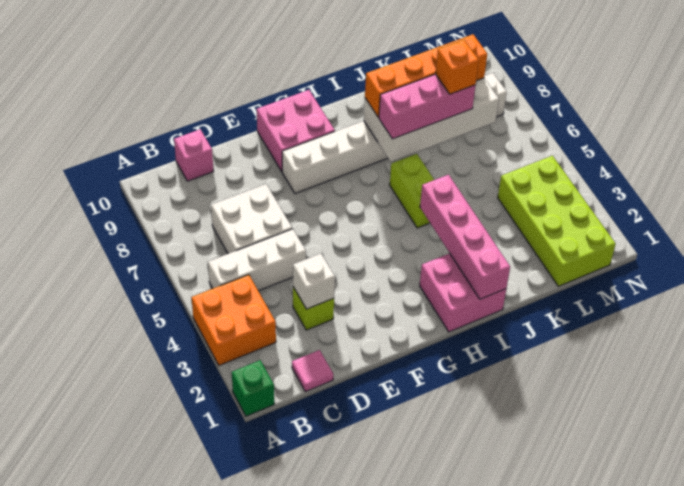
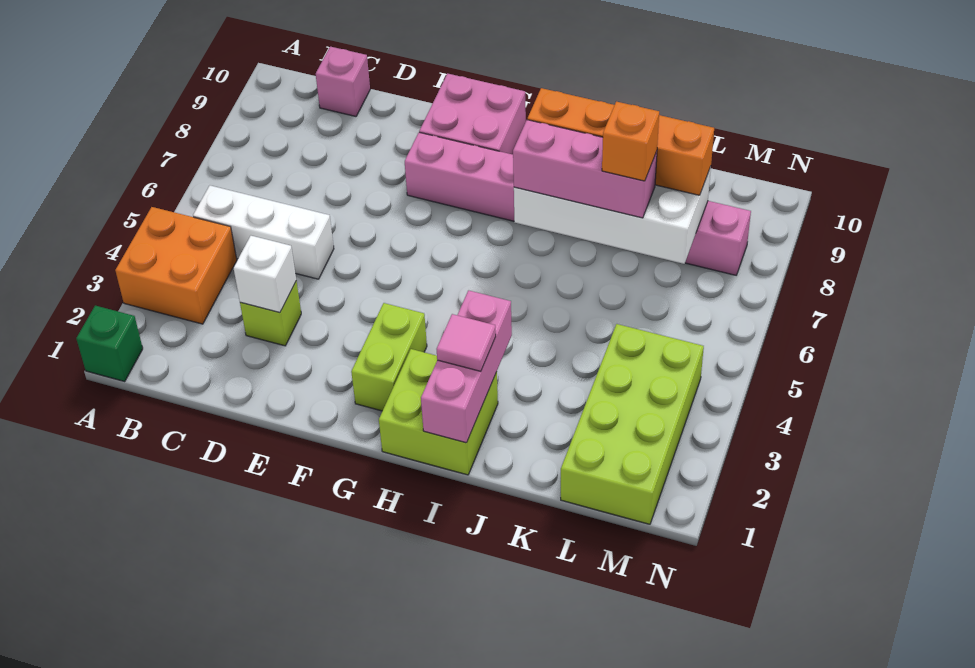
pink tile C1 level 1 -> pink tile I2 level 3
white brick C6:D7 level 1 -> none
white brick F8:M8 level 1 -> pink brick F8:M8 level 1
pink brick H1:I2 level 1 -> lime brick H1:I2 level 1
pink brick I1:I4 level 2 -> pink brick I1:I3 level 2
lime brick I5:I6 level 1 -> lime brick G2:G3 level 1

